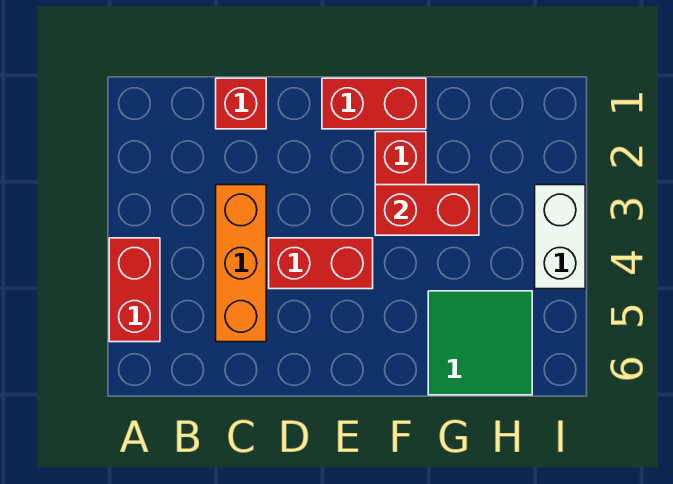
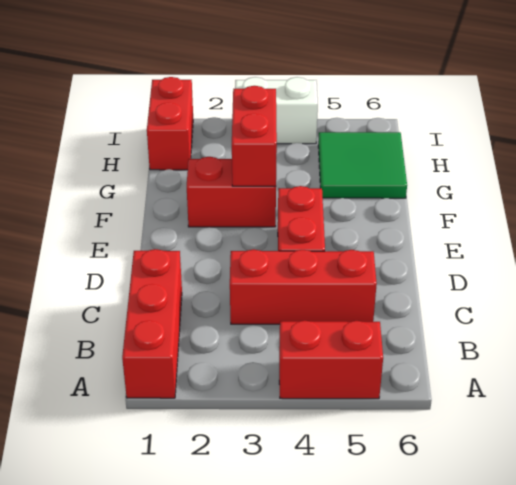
red brick C1 level 1 -> red brick A1:C1 level 1
orange brick C3:C5 level 1 -> red brick C3:C5 level 1
red brick E1:F1 level 1 -> red brick H1:I1 level 1

